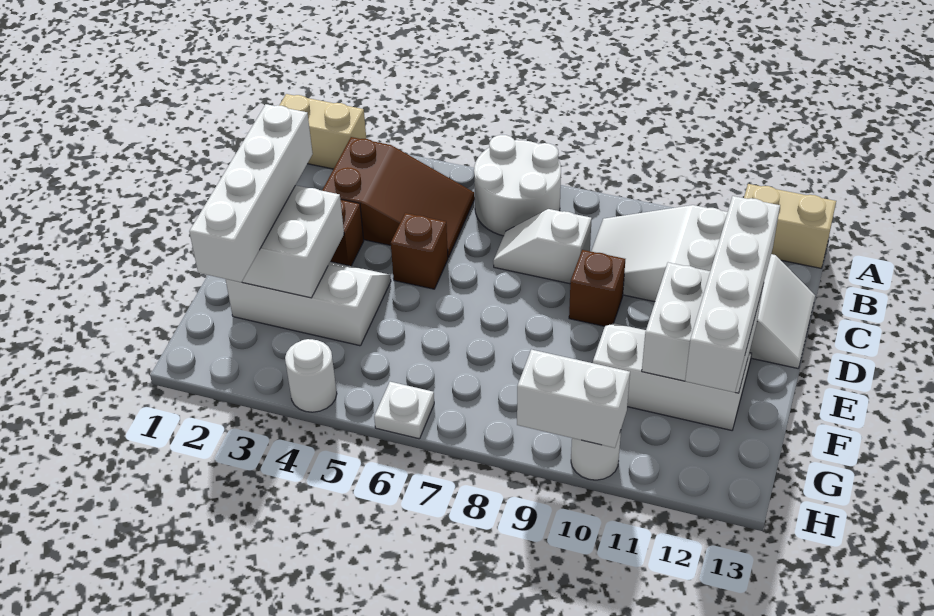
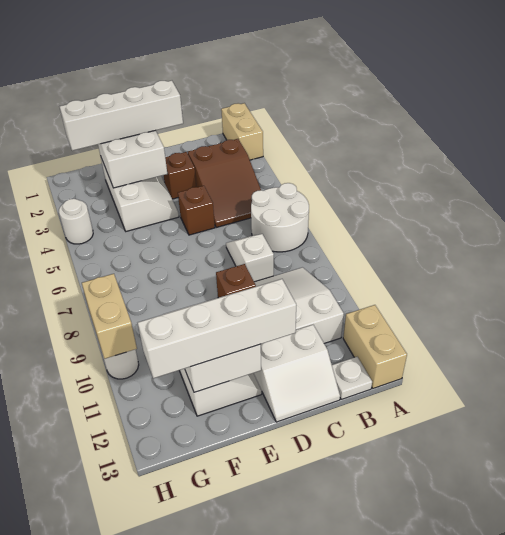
white plate H6 level 1 -> white plate B13 level 1
white brick H9:H10 level 2 -> tan brick H9:H10 level 2

